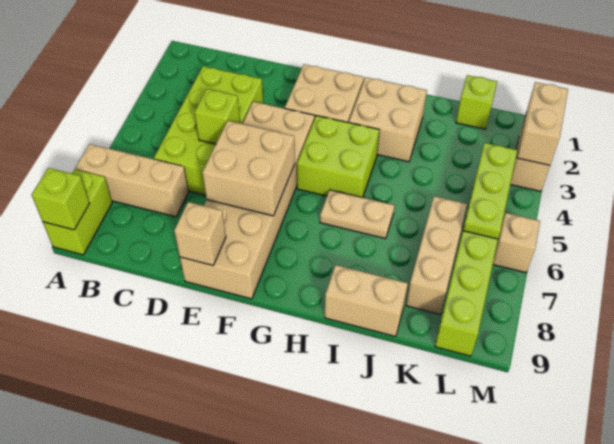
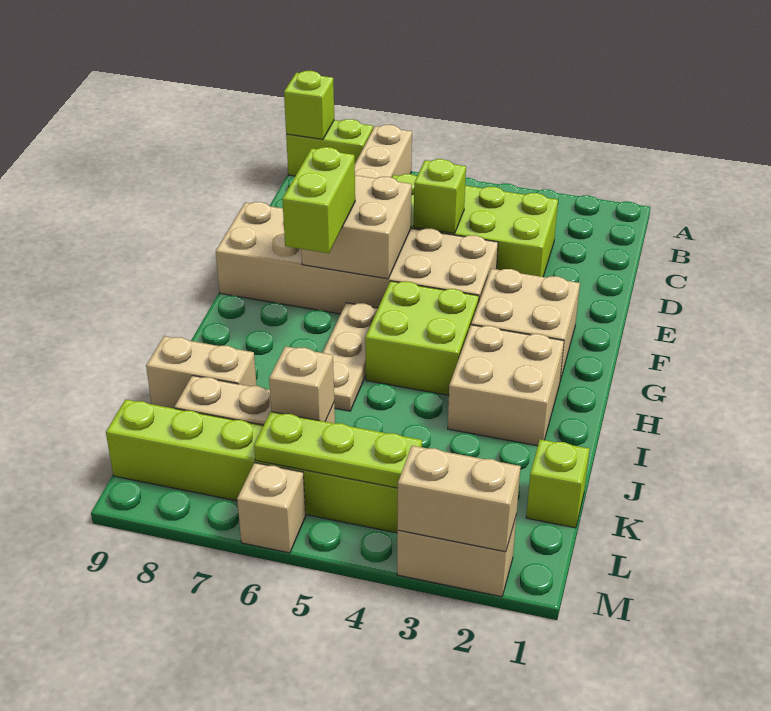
tan brick E9 level 2 -> tan brick K6 level 2
none -> lime brick F7:G7 level 3
tan plate H6:I6 level 1 -> tan plate G6:I6 level 1
tan brick I9:J9 level 1 -> tan brick J8:J9 level 1

